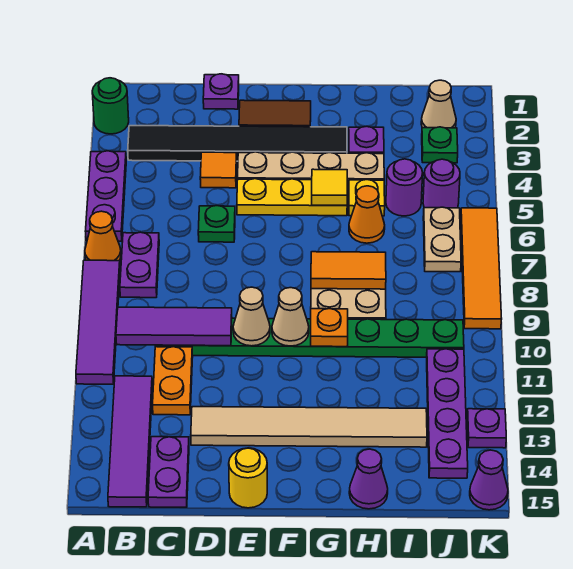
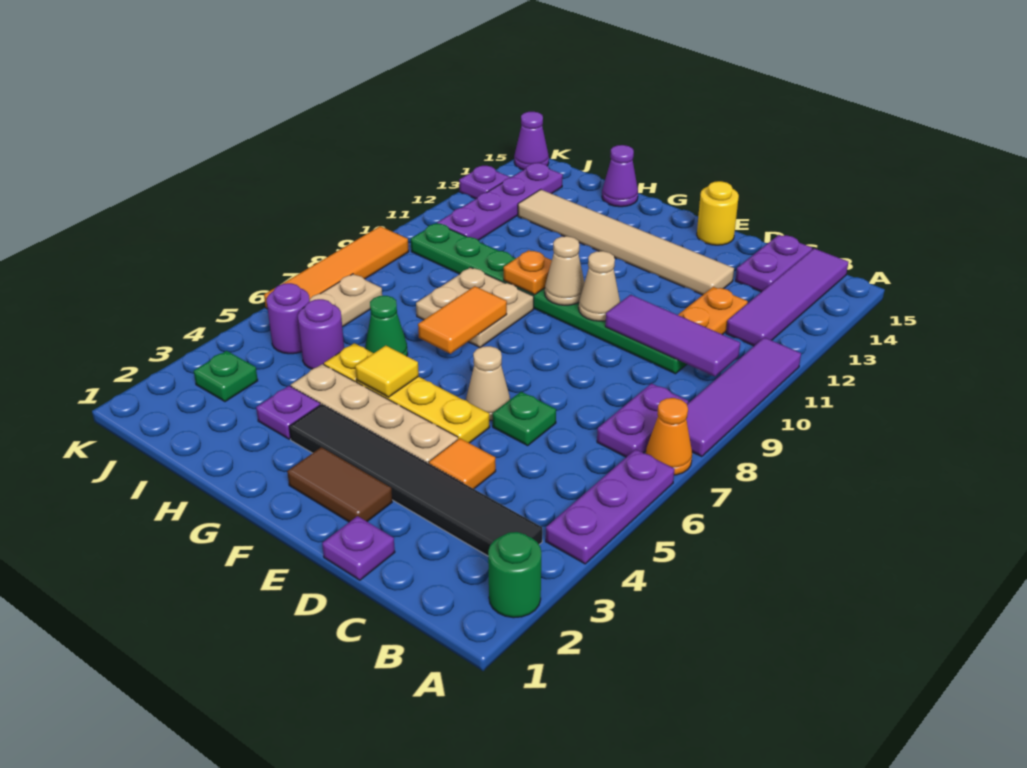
orange tile G8:H8 level 2 -> orange tile G7:G8 level 2
orange cone H6 level 1 -> green cone H6 level 1
tan cone J2 level 1 -> tan cone E6 level 1

